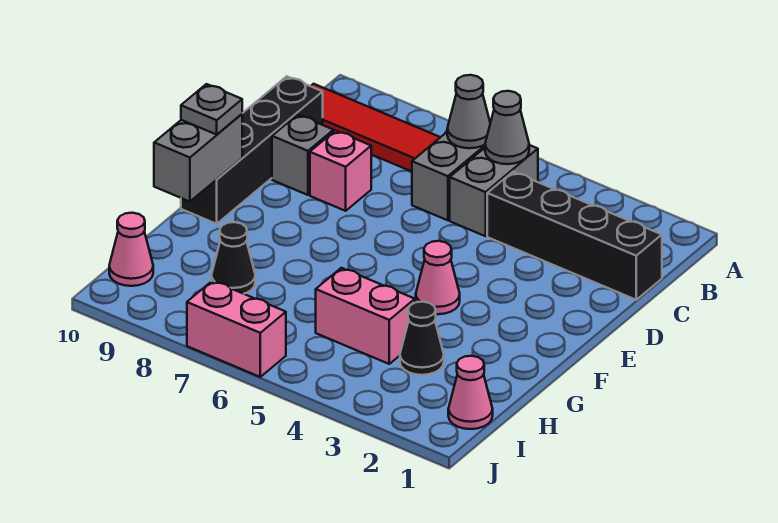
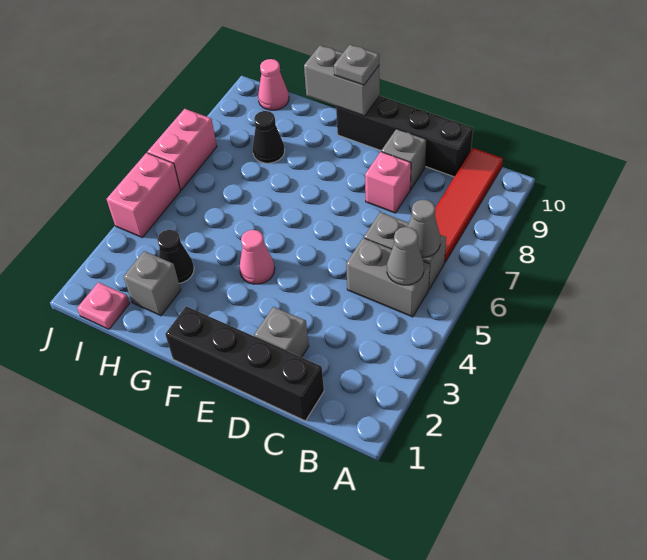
black brick C1:C4 level 1 -> black brick C1:F1 level 1
none -> grey brick D2 level 1
none -> grey brick H2 level 1
pink brick H4:H5 level 1 -> pink brick J4:J5 level 1
pink cone I1 level 1 -> pink plate I1 level 1

